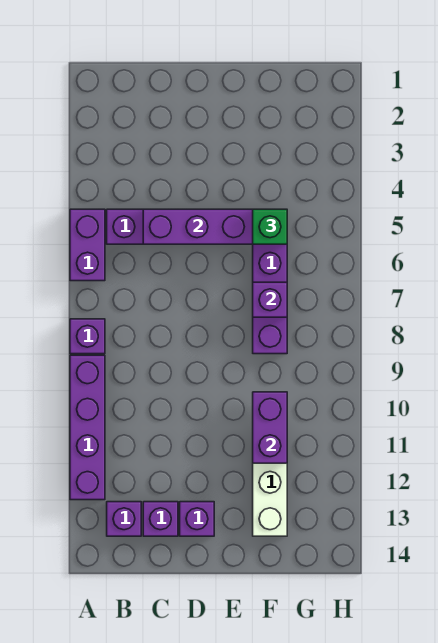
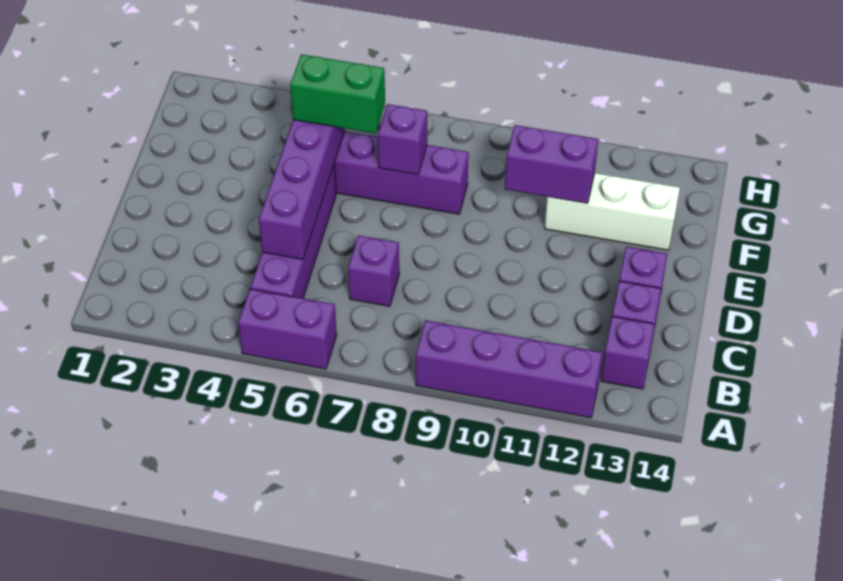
purple brick A8 level 1 -> purple brick C7 level 1
green brick F5 level 3 -> green brick F5:F6 level 3

